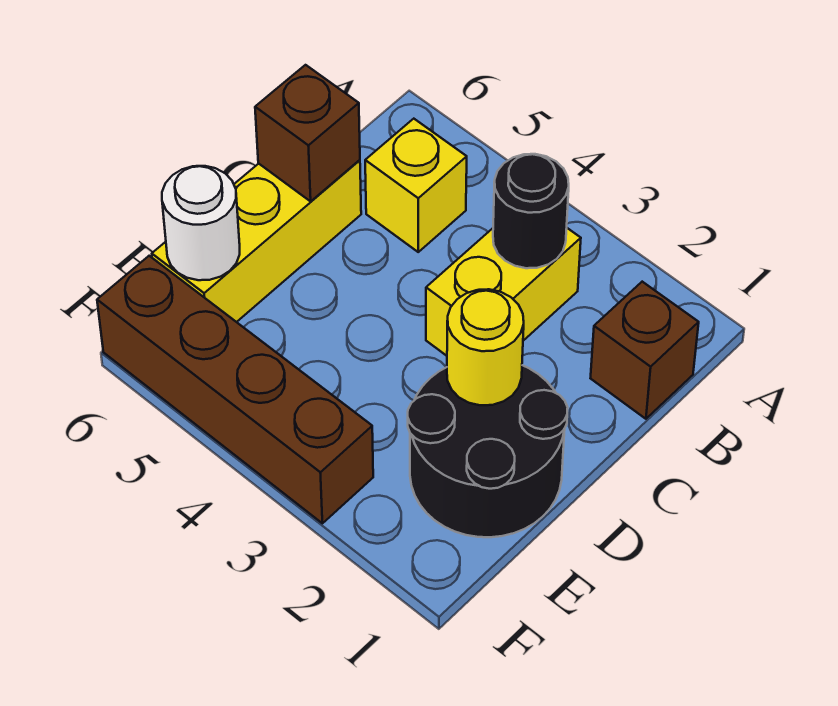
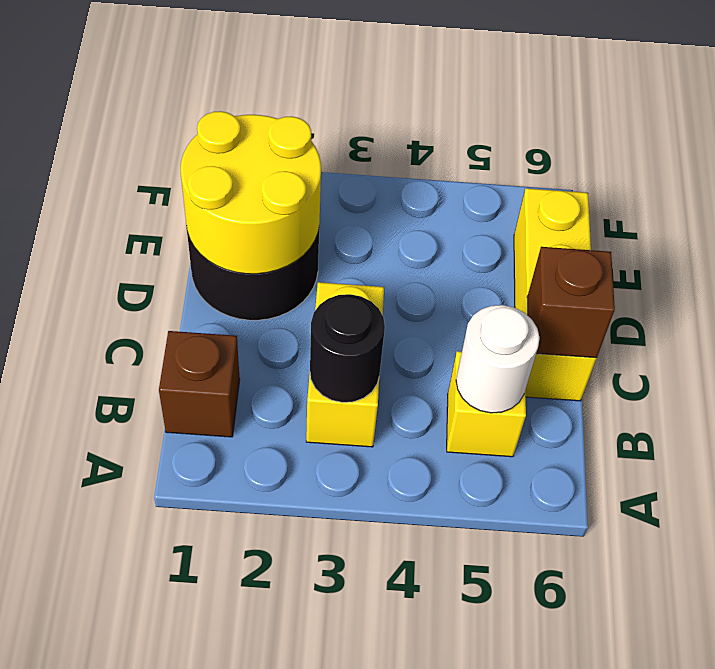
yellow round brick D2 level 2 -> yellow round brick D1:E2 level 2
white round brick E6 level 2 -> white round brick B5 level 2
brown brick F3:F6 level 1 -> none

